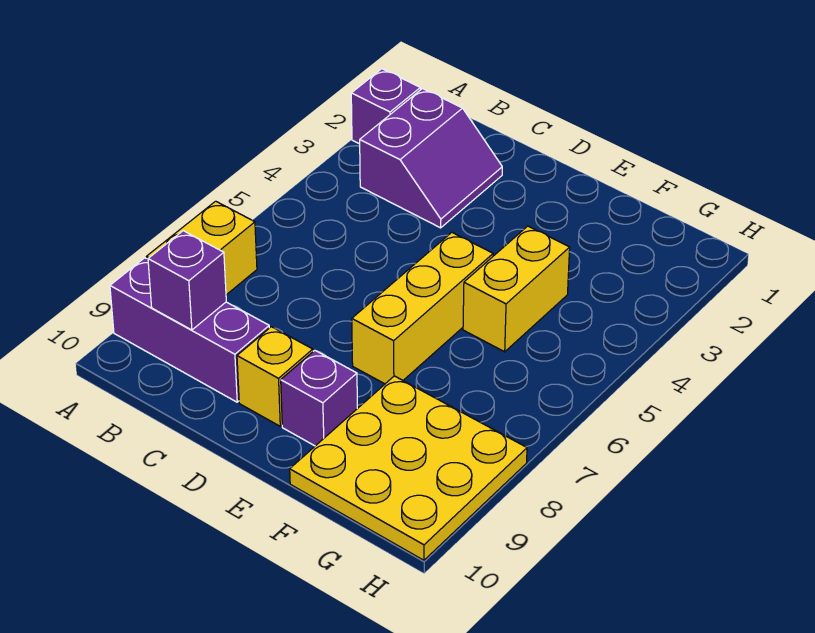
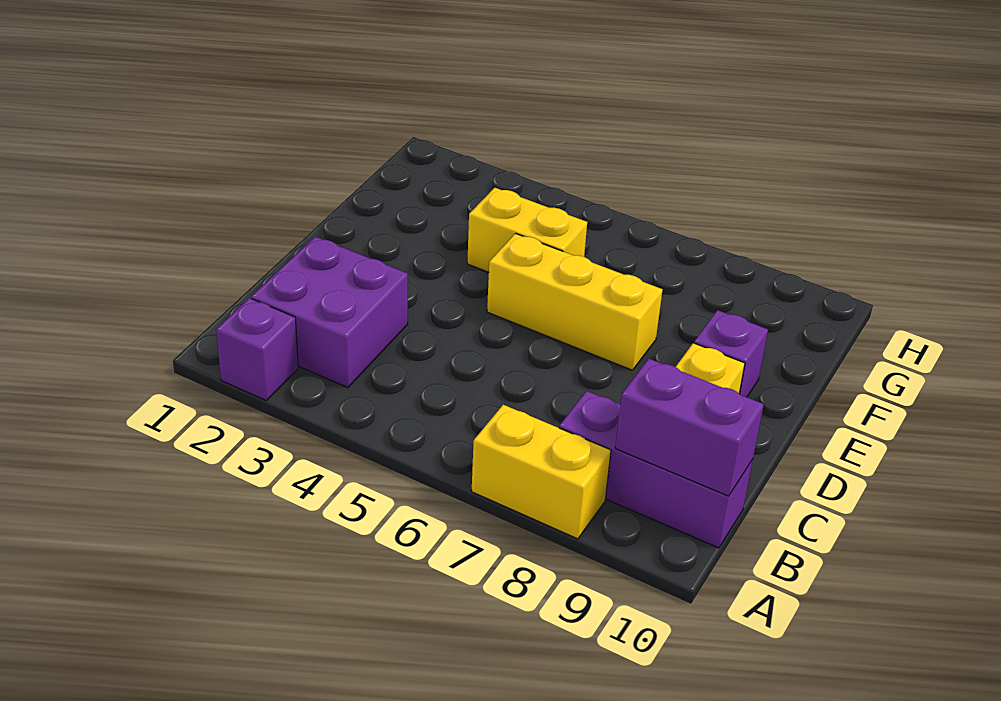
purple brick A9:C9 level 1 -> purple brick B8:B10 level 1
purple slope B2:C3 level 1 top B -> purple brick B2:C3 level 1
purple brick B9 level 2 -> purple brick B9:B10 level 2
yellow plate F8:H10 level 1 -> none

